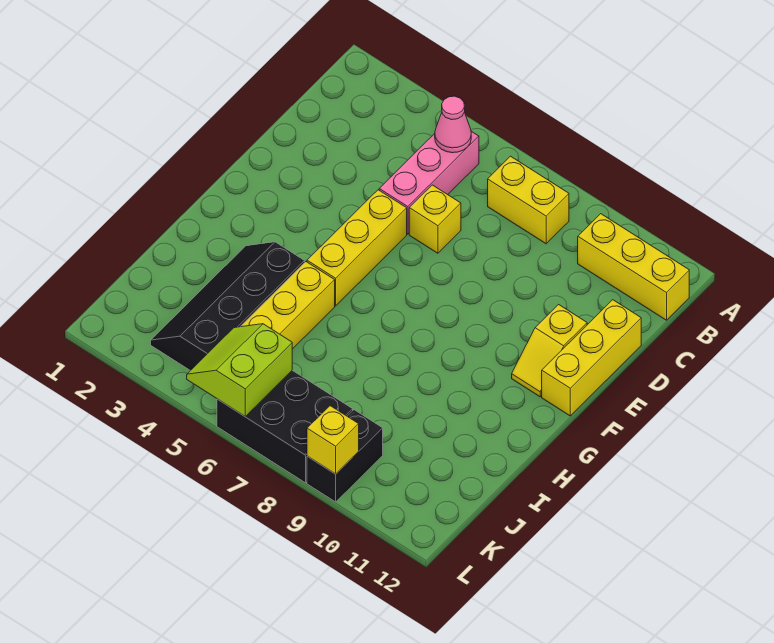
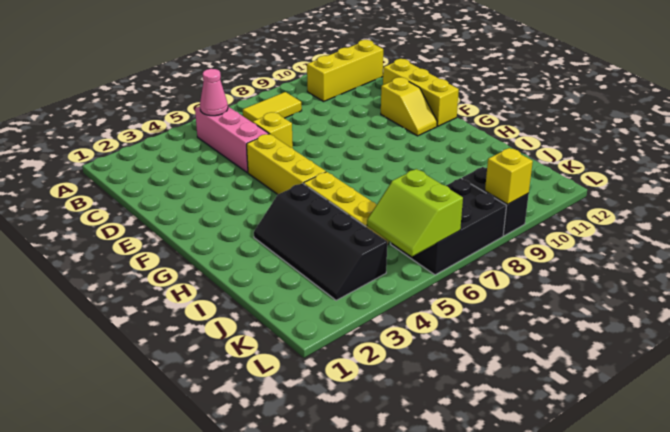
yellow brick B7:B8 level 1 -> yellow tile B7:B8 level 1

